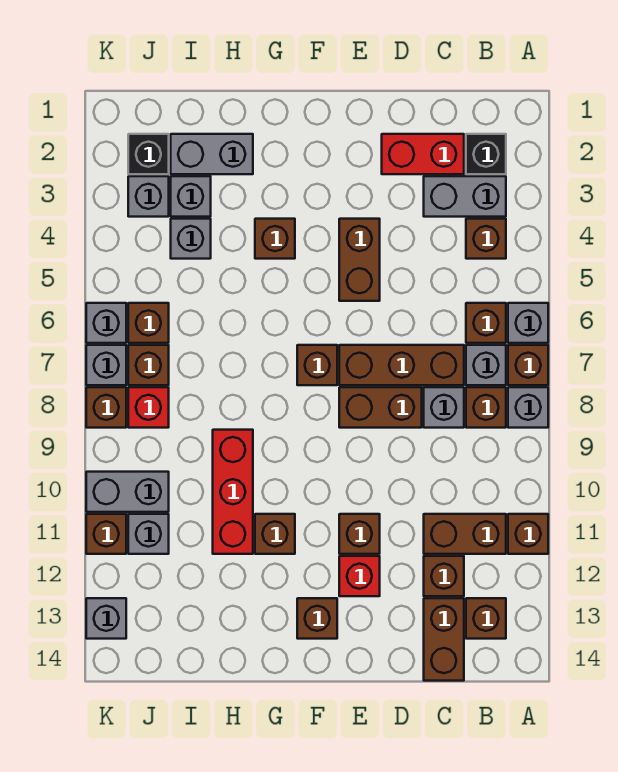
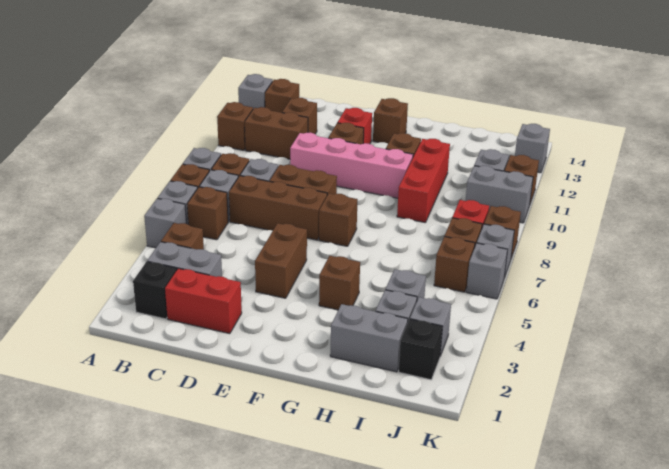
none -> grey brick A5 level 1
none -> grey brick A13 level 1
brown brick C13:C14 level 1 -> none
none -> pink brick D10:G10 level 1

